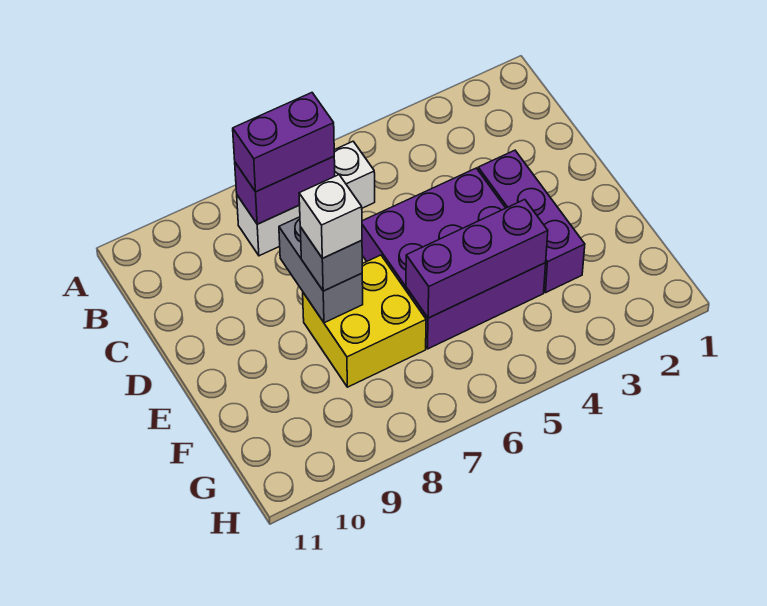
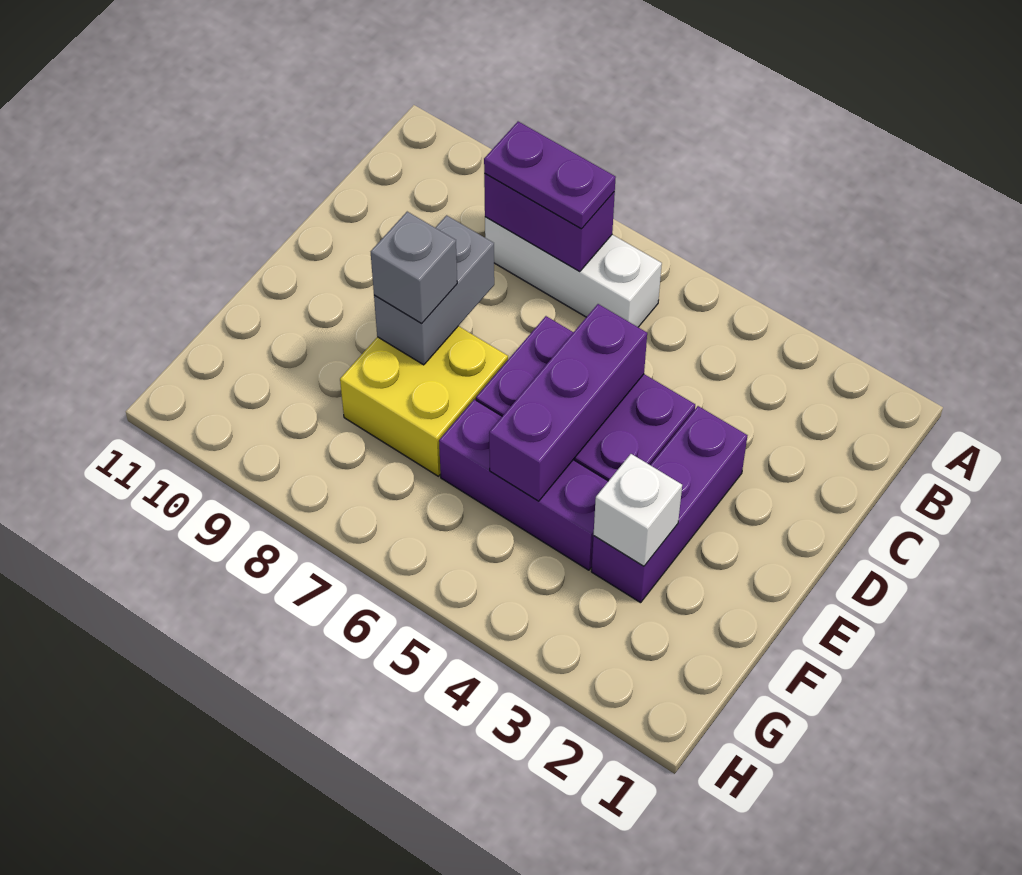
purple brick B7:B8 level 3 -> purple plate B7:B8 level 3
white brick E8 level 4 -> white brick F3 level 2
purple brick F4:F6 level 2 -> purple brick D5:F5 level 2

